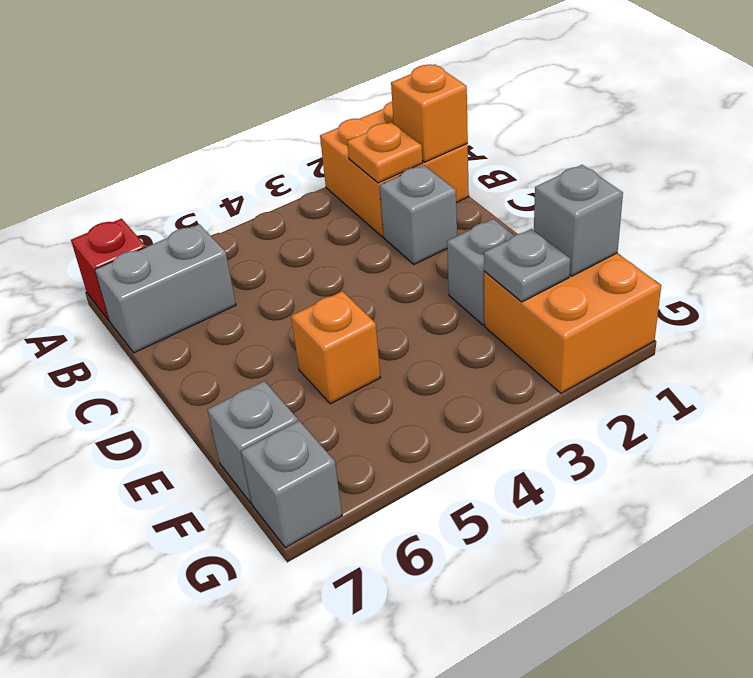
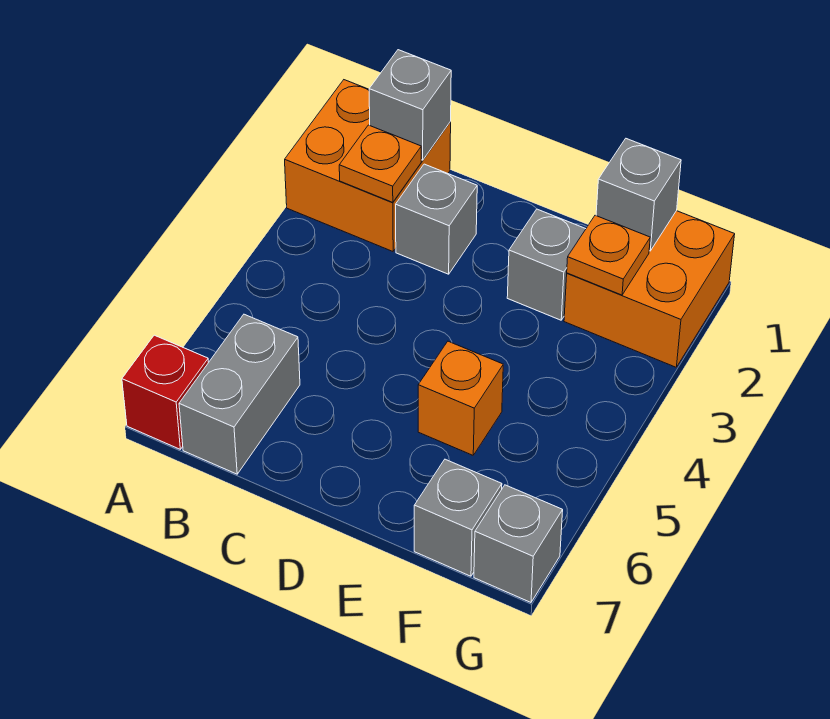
orange brick B1 level 2 -> grey brick B1 level 2
grey plate F2 level 2 -> orange plate F2 level 2

